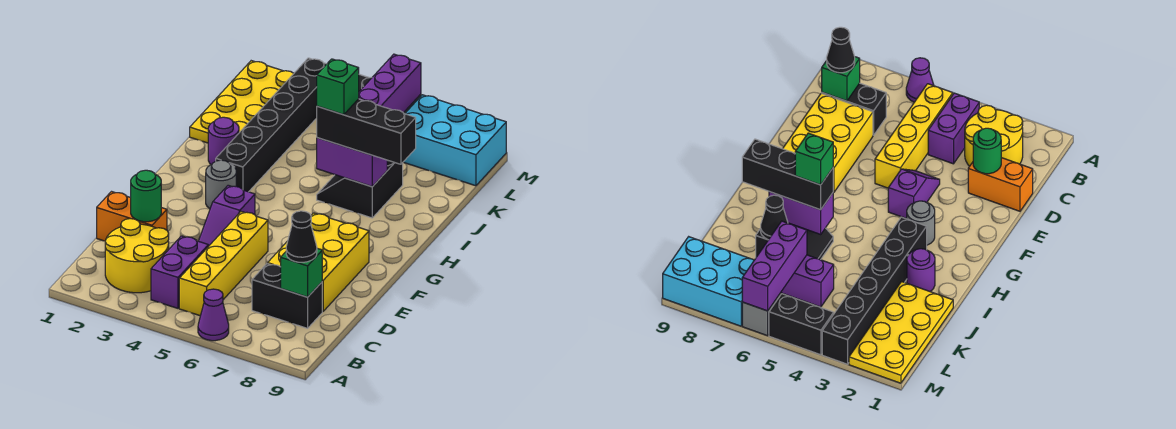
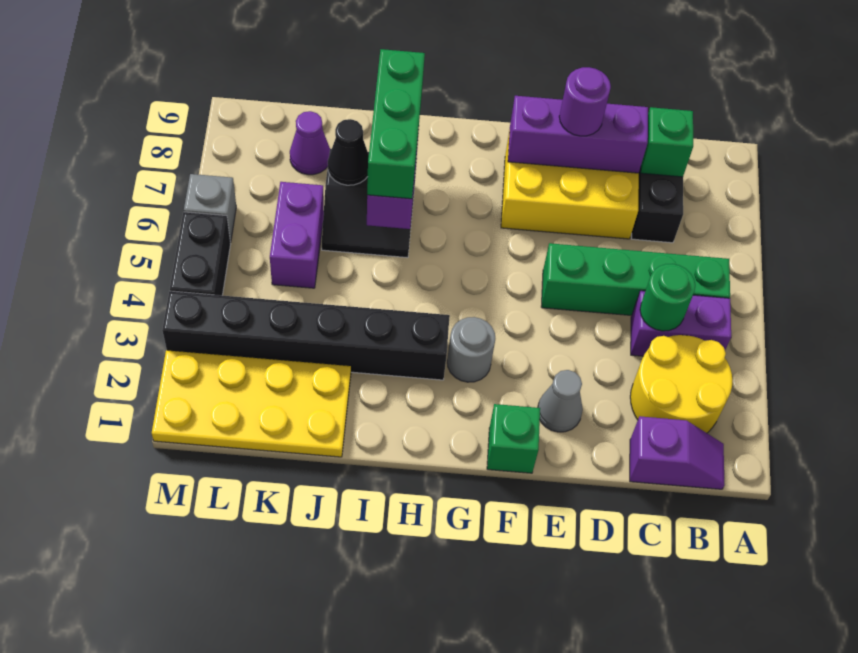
purple cone A6 level 1 -> purple cone K8 level 1
yellow brick B5:E5 level 1 -> green brick B5:E5 level 1
black cone C8 level 3 -> none
orange brick D1:D2 level 1 -> none
green round brick D2 level 2 -> green round brick C4 level 2
none -> grey cone E2 level 1
purple slope E4:F4 level 1 top F -> purple slope B1:C1 level 1 top C
purple round brick I2 level 1 -> purple round brick E8 level 3
black brick I6:I8 level 3 -> green brick I6:I8 level 3
green brick I6 level 4 -> green brick F1 level 1
purple brick K6:M6 level 2 -> purple brick D8:F8 level 2
cyan brick L7:M9 level 1 -> none

